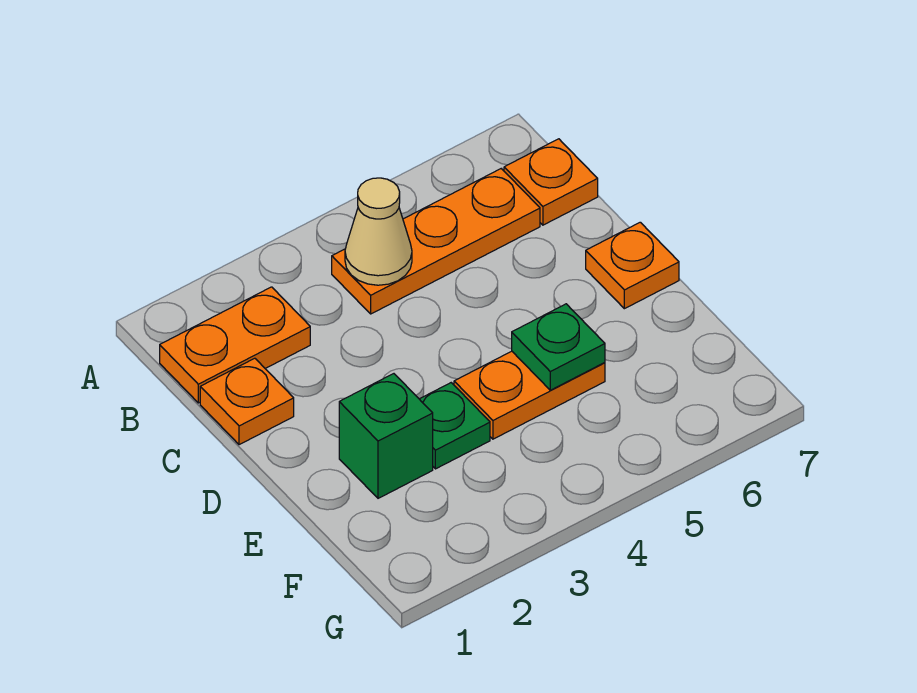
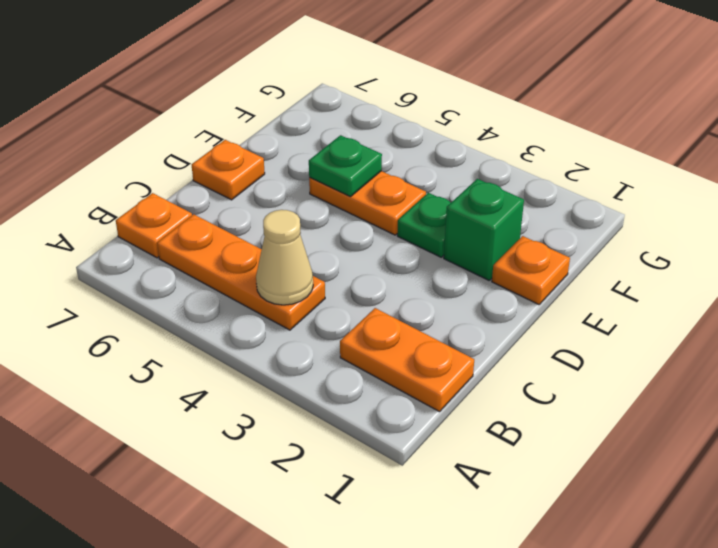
orange plate C1 level 1 -> orange plate E1 level 1

